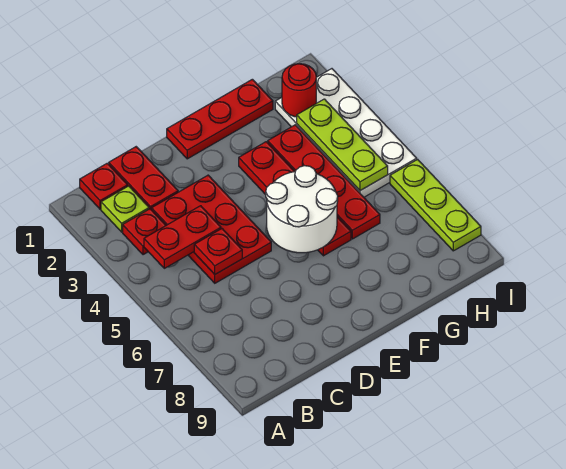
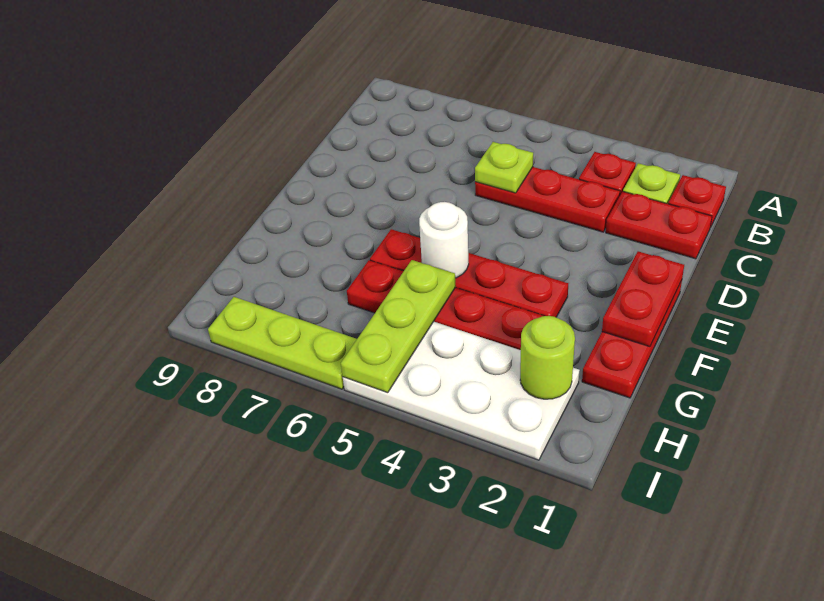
red plate B4:C4 level 2 -> red plate E1:F1 level 2
red plate C3:D5 level 1 -> red plate C3:C5 level 1
red plate C5 level 2 -> lime plate C5 level 2
white round brick E5:F6 level 2 -> white round brick F5 level 2
red round brick H2 level 2 -> lime round brick H2 level 2
lime plate H3:H5 level 2 -> lime plate G5:I5 level 2

